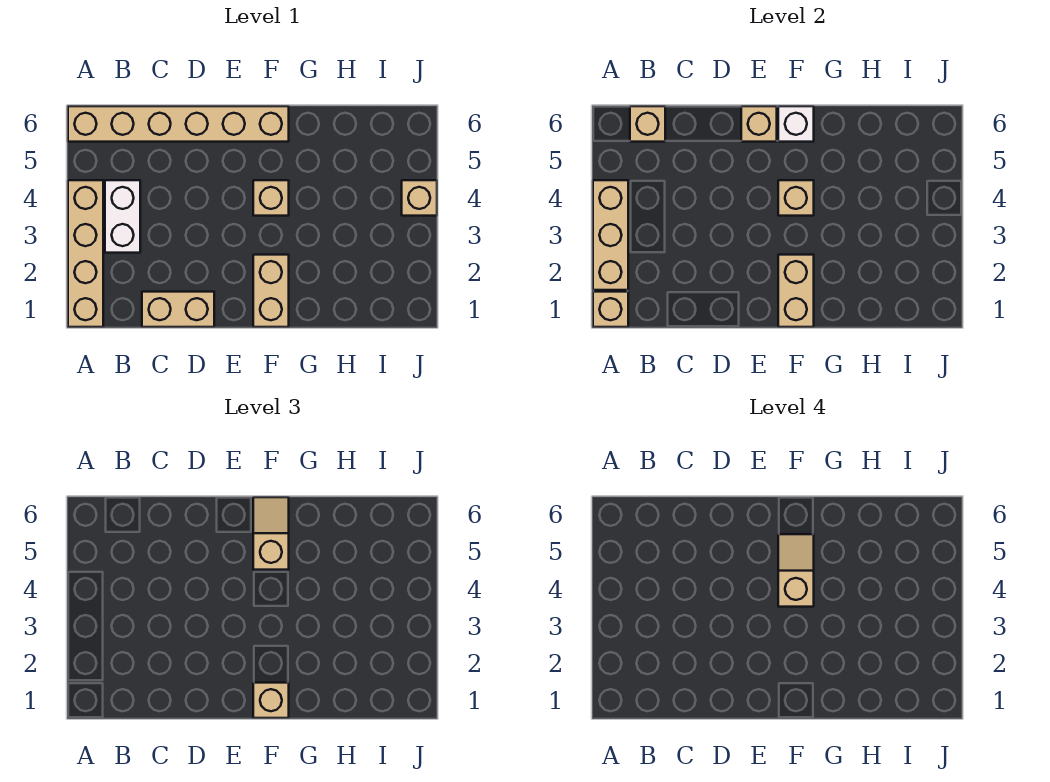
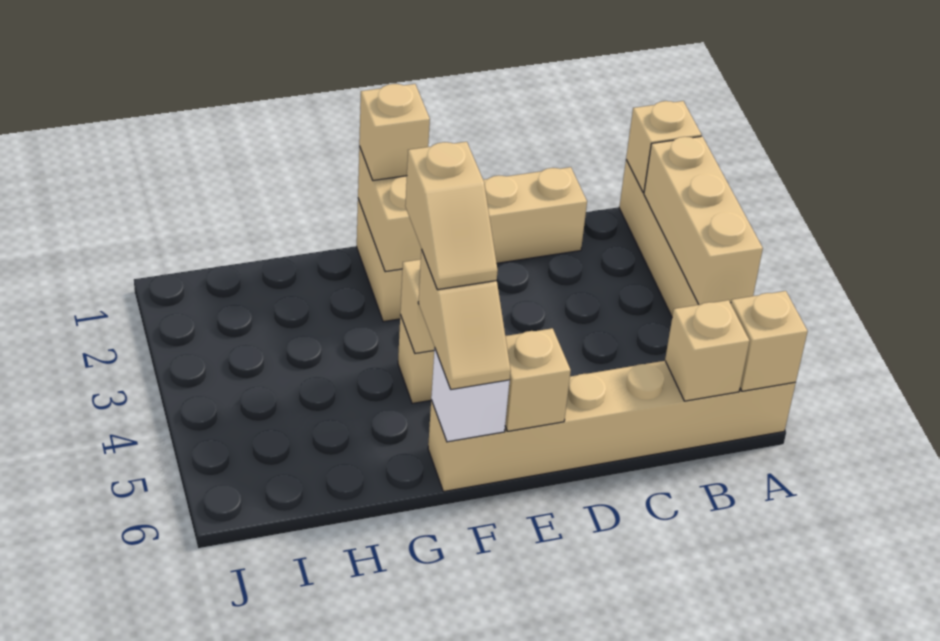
white brick B3:B4 level 1 -> none
tan brick J4 level 1 -> tan brick A6 level 2

